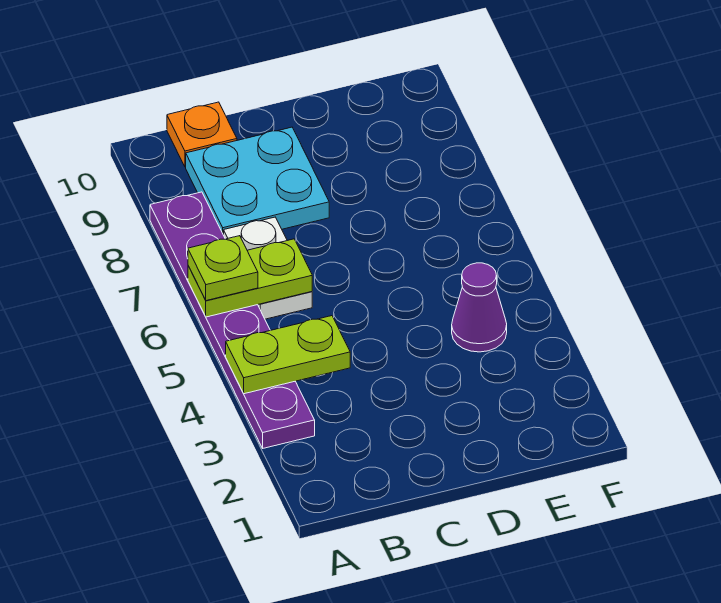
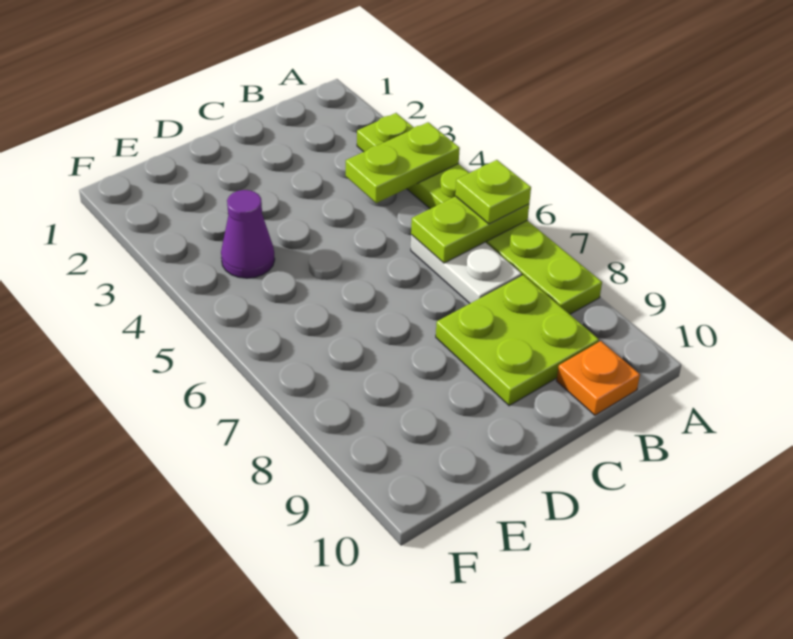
purple plate A3:A8 level 1 -> lime plate A3:A8 level 1
cyan plate B8:C9 level 1 -> lime plate B8:C9 level 1

